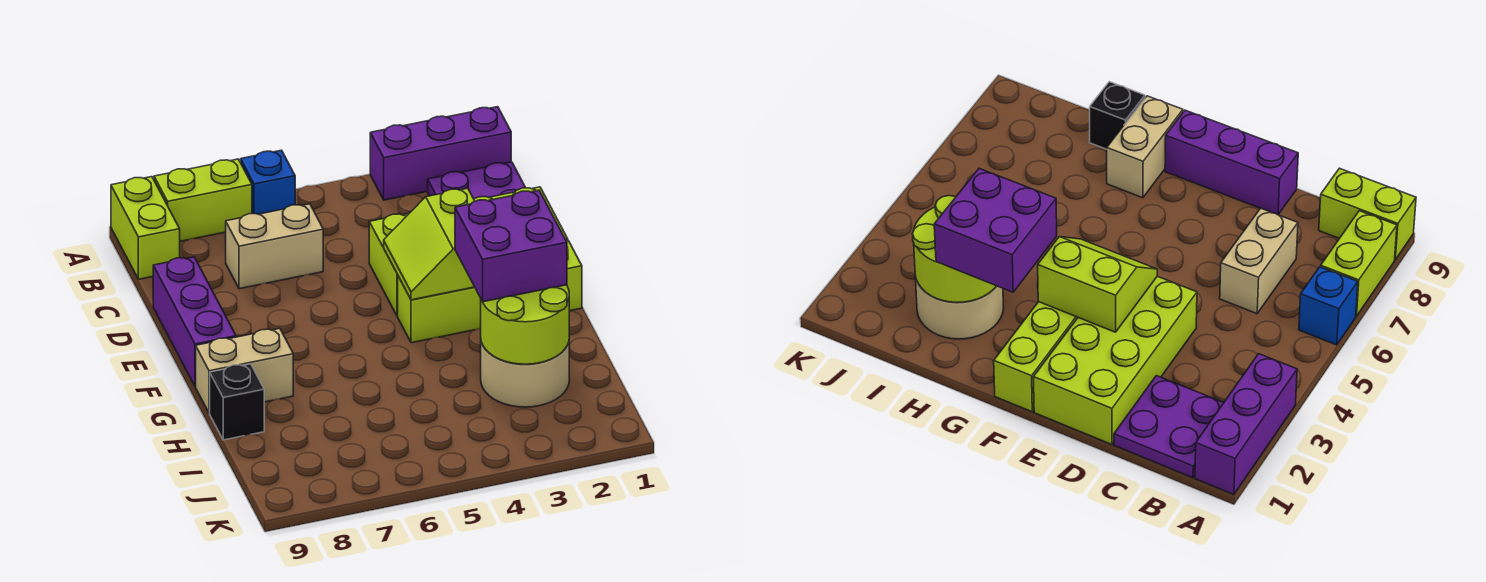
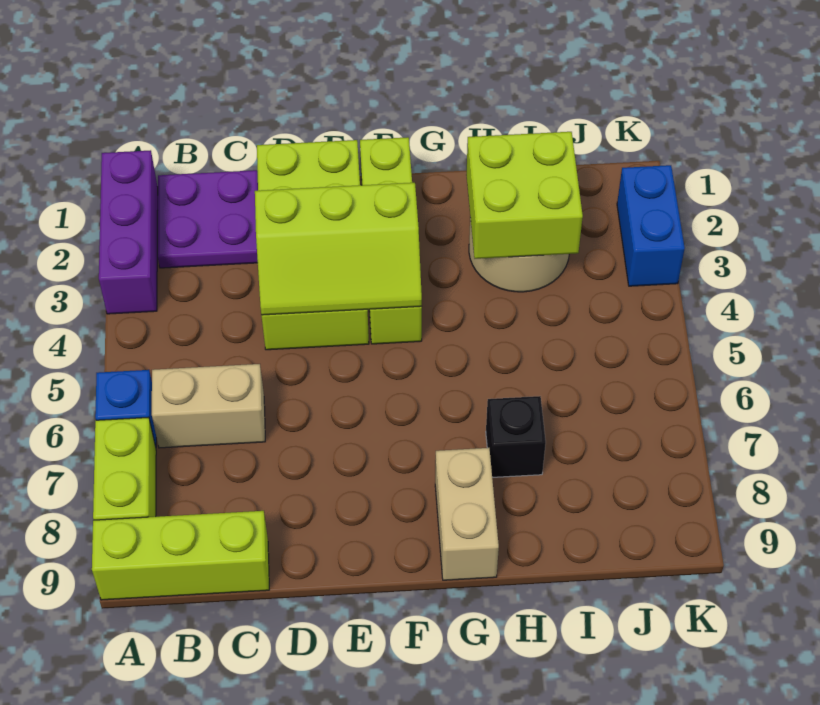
lime brick A9:B9 level 1 -> lime brick A9:C9 level 1
tan brick C6:C7 level 1 -> tan brick B6:C6 level 1
purple brick D9:F9 level 1 -> none
lime slope E3:F4 level 2 top 3 -> lime slope D3:F4 level 2 top 3
purple brick G2:H3 level 3 -> none
lime round brick H2:I3 level 2 -> lime brick H2:I3 level 2
black brick H9 level 1 -> black brick H7 level 1
none -> blue brick K2:K3 level 1

